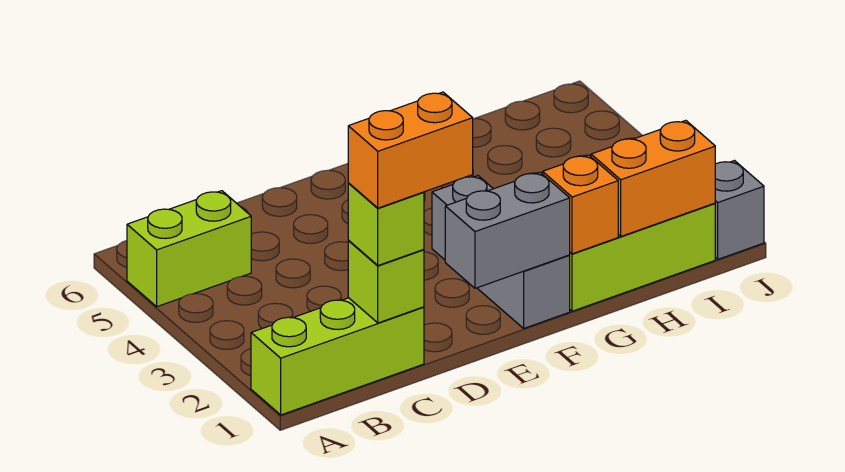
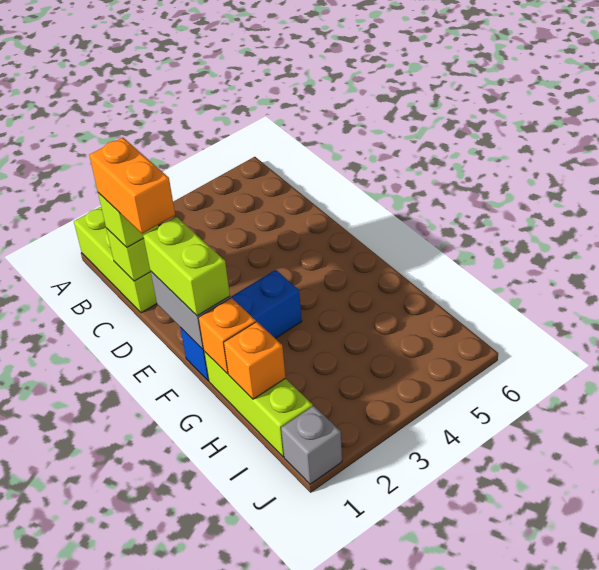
lime brick A5:B5 level 1 -> lime brick E1:F1 level 3
grey brick F1:F3 level 1 -> blue brick F1:F3 level 1
orange brick H1:I1 level 2 -> orange brick H1 level 2

